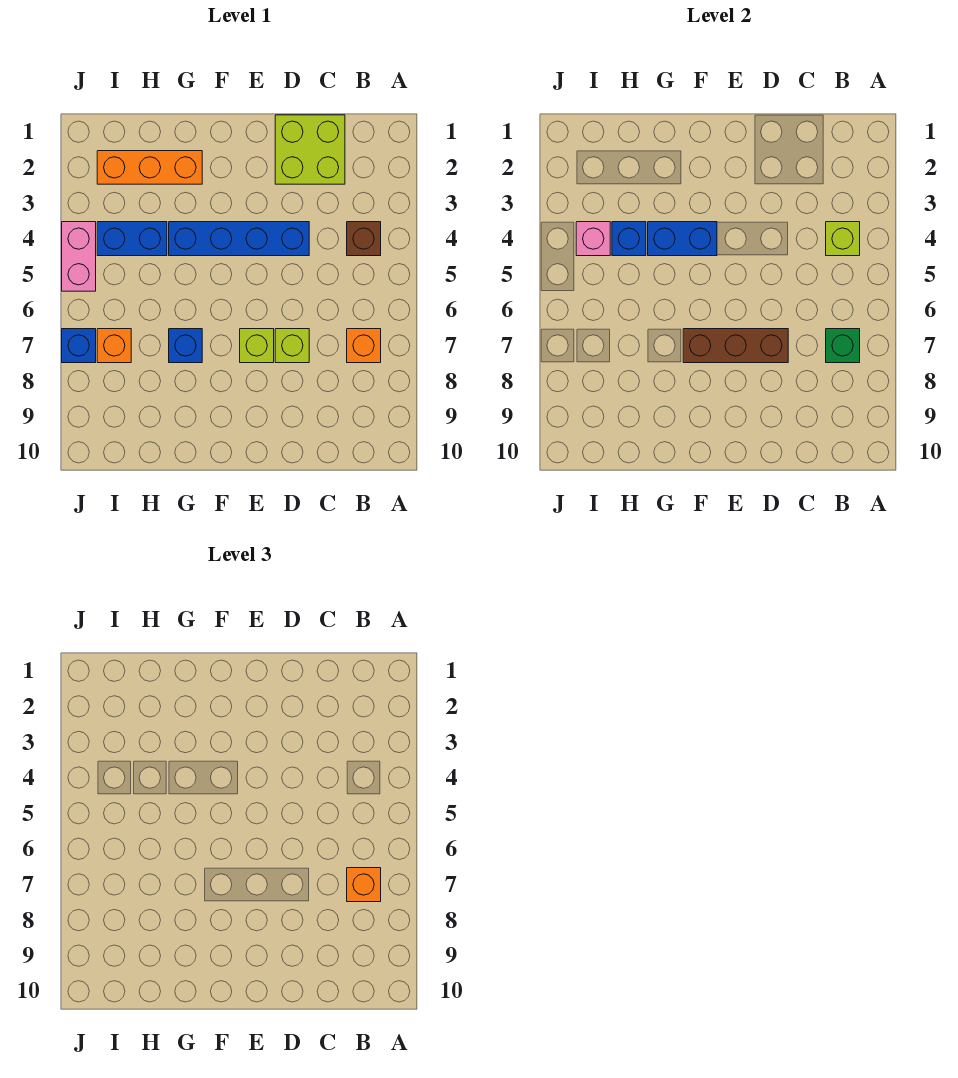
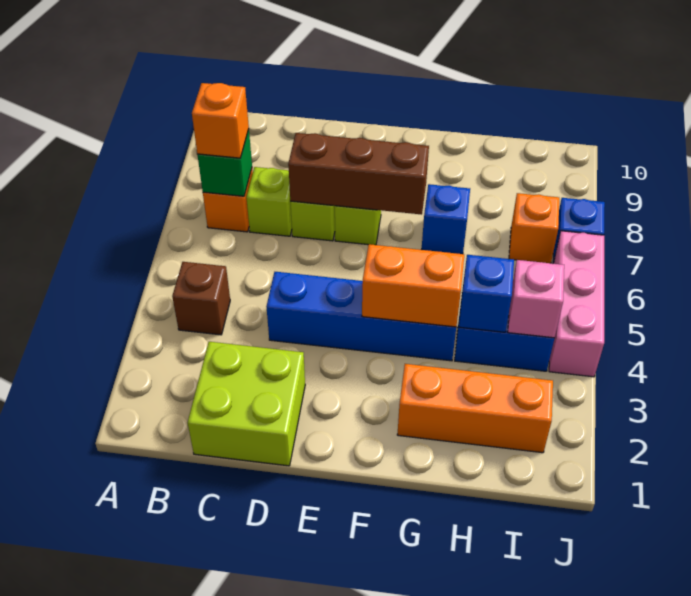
lime brick B4 level 2 -> lime brick C7 level 1
blue brick F4:G4 level 2 -> orange brick F4:G4 level 2
pink brick J4:J5 level 1 -> pink brick J4:J6 level 1

